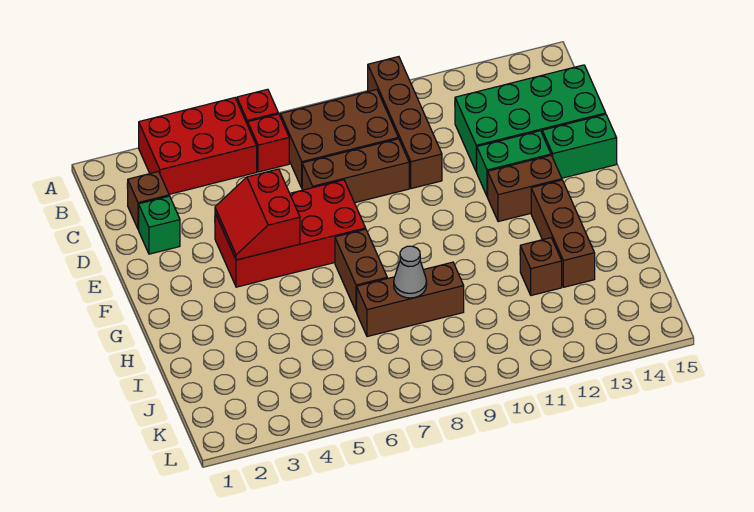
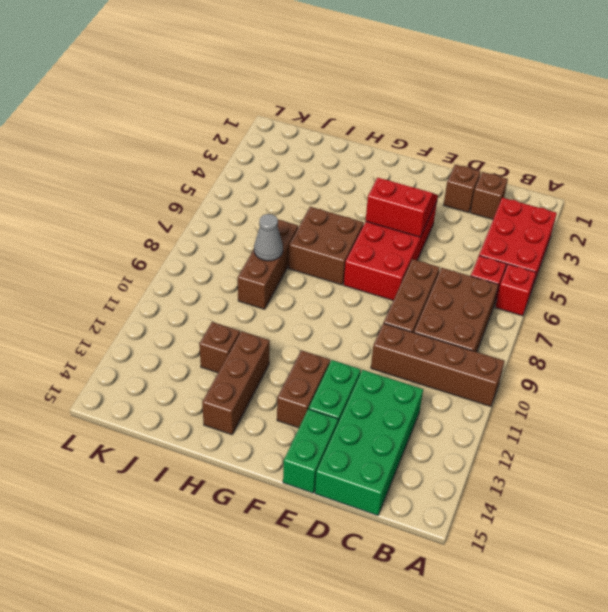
green brick D2 level 1 -> brown brick D2 level 1
brown brick G7:H7 level 1 -> brown brick G6:H7 level 1
brown brick G13:I13 level 1 -> brown brick H12:H14 level 1

